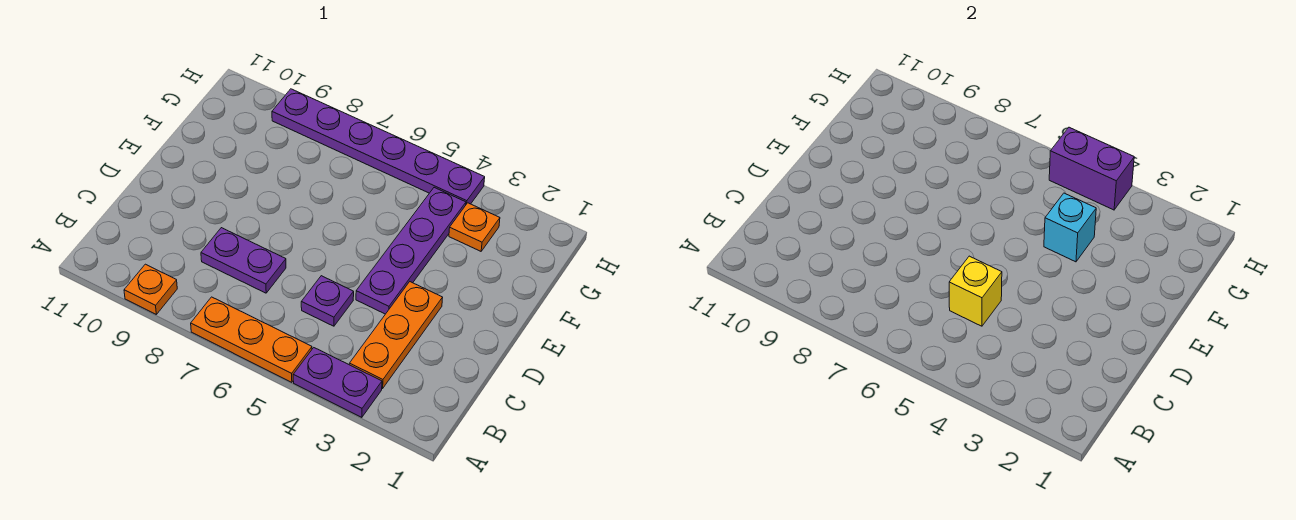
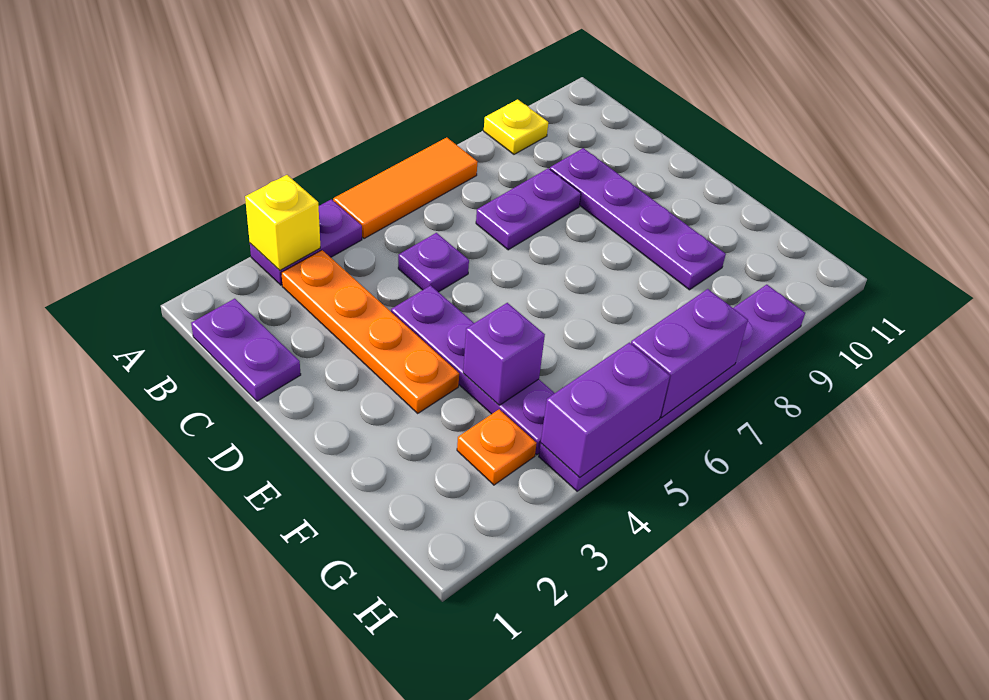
orange plate A5:A7 level 1 -> orange tile A5:A7 level 1
orange plate A9 level 1 -> yellow plate A9 level 1
none -> purple plate B1:C1 level 1
orange plate B3:D3 level 1 -> orange plate B3:E3 level 1
yellow brick C5 level 2 -> yellow brick A3 level 2
none -> purple plate C9:F9 level 1
cyan brick F4 level 2 -> purple brick F4 level 2
none -> purple brick H6:H7 level 2

